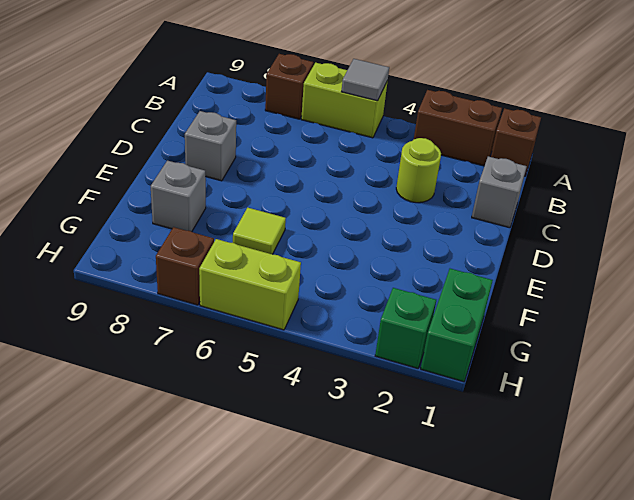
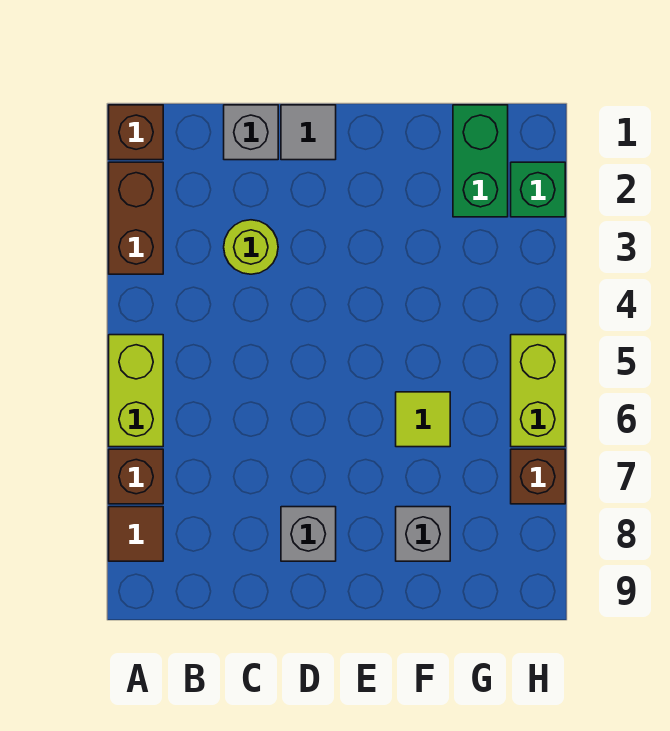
grey tile A5 level 2 -> grey tile D1 level 1
none -> brown tile A8 level 1
green brick G1:H1 level 1 -> green brick G1:G2 level 1

